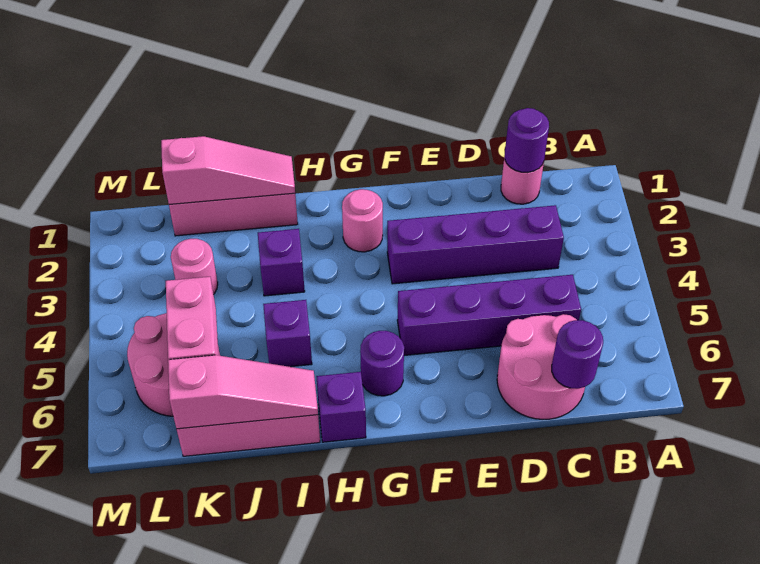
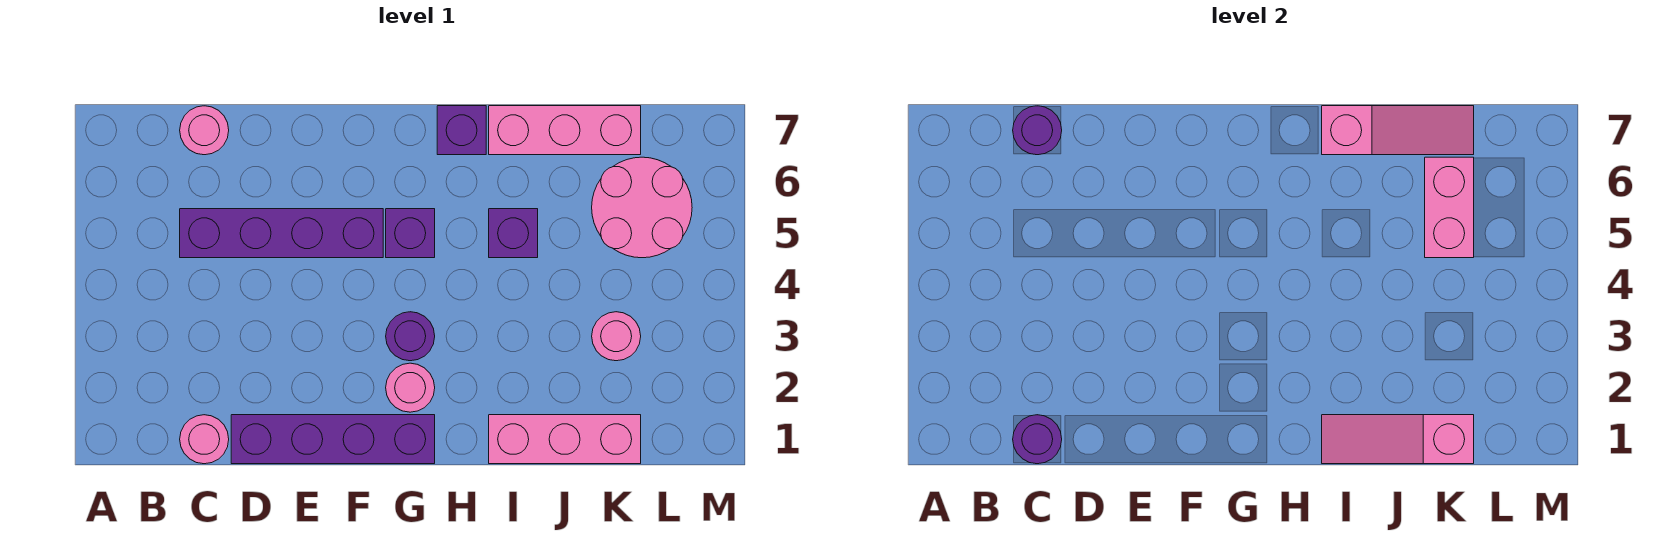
purple brick C3:F3 level 1 -> purple brick D1:G1 level 1
pink round brick C6:D7 level 1 -> pink round brick C7 level 1
purple round brick G6 level 1 -> purple round brick G3 level 1
purple brick I3 level 1 -> purple brick G5 level 1
pink slope I7:K7 level 2 top K -> pink slope I7:K7 level 2 top I

